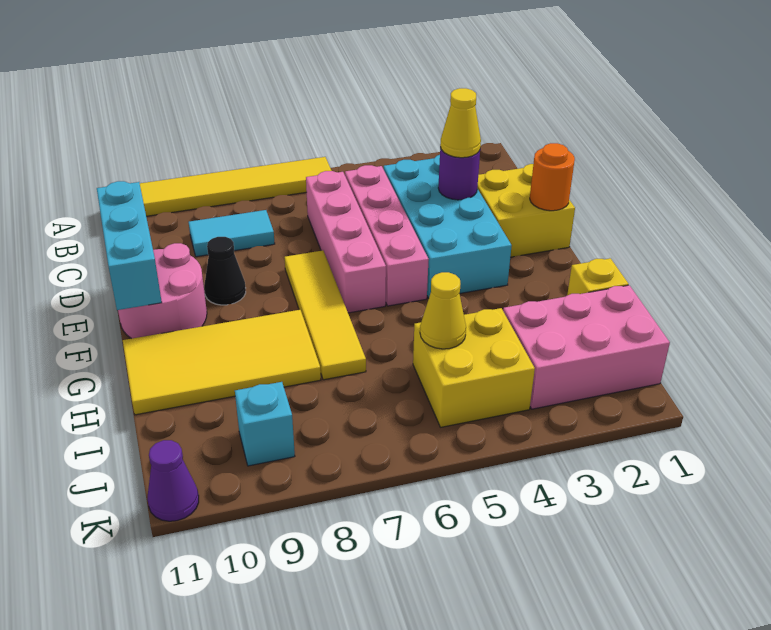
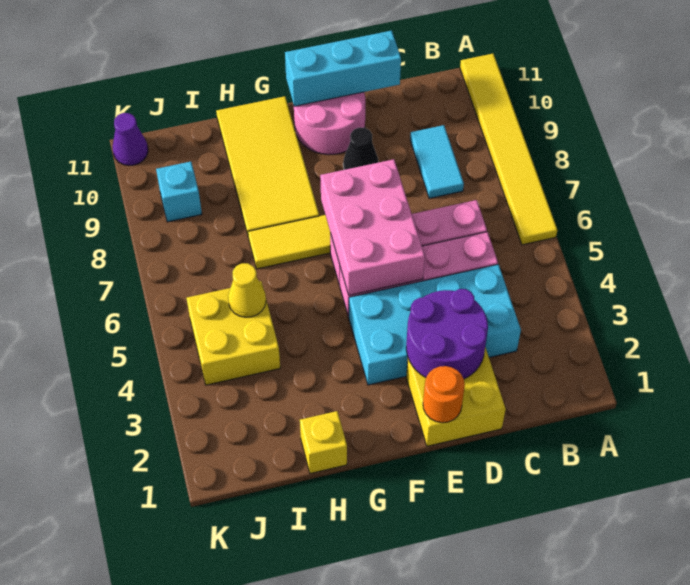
purple round brick D3 level 2 -> purple round brick D2:E3 level 2
yellow cone D3 level 3 -> none
pink brick I1:J3 level 1 -> pink brick E5:F7 level 2

